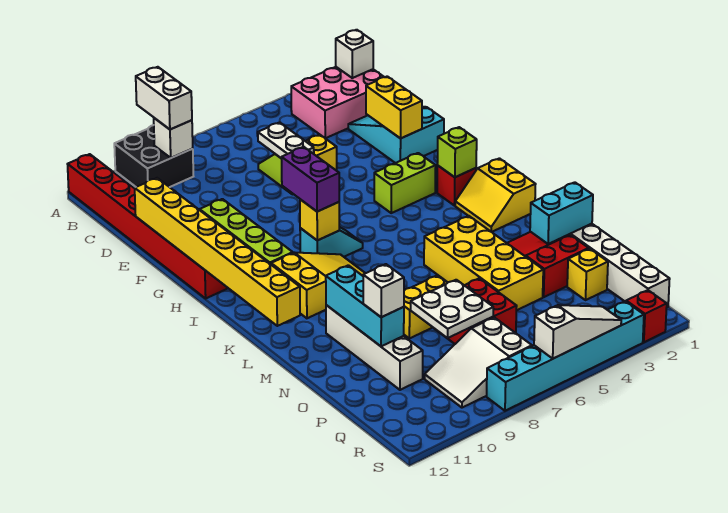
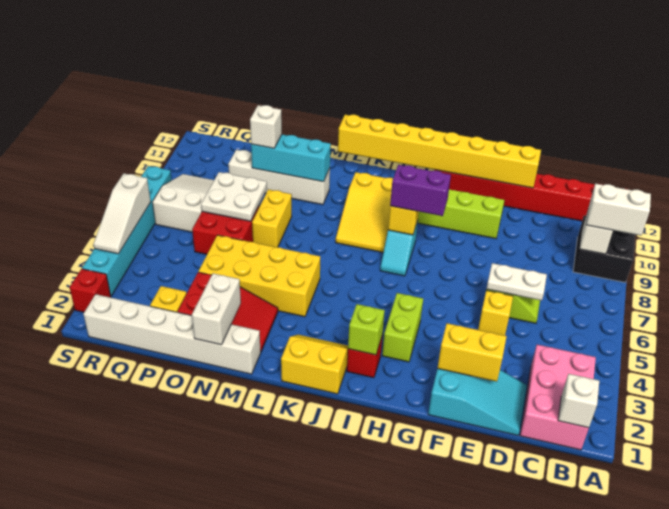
cyan brick N1:N2 level 2 -> white brick N1:N2 level 2

